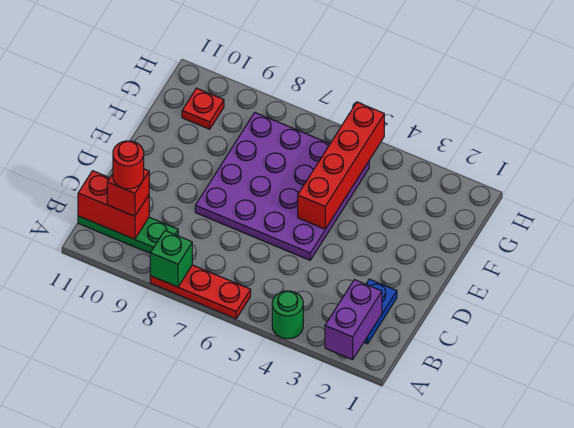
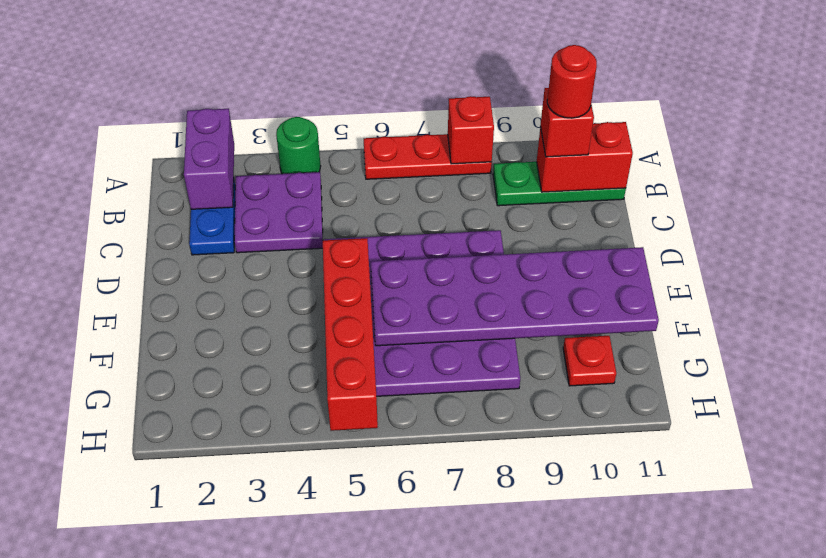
green brick A8 level 2 -> red brick A8 level 2
none -> purple plate B3:C4 level 1
none -> purple plate E6:F11 level 2

